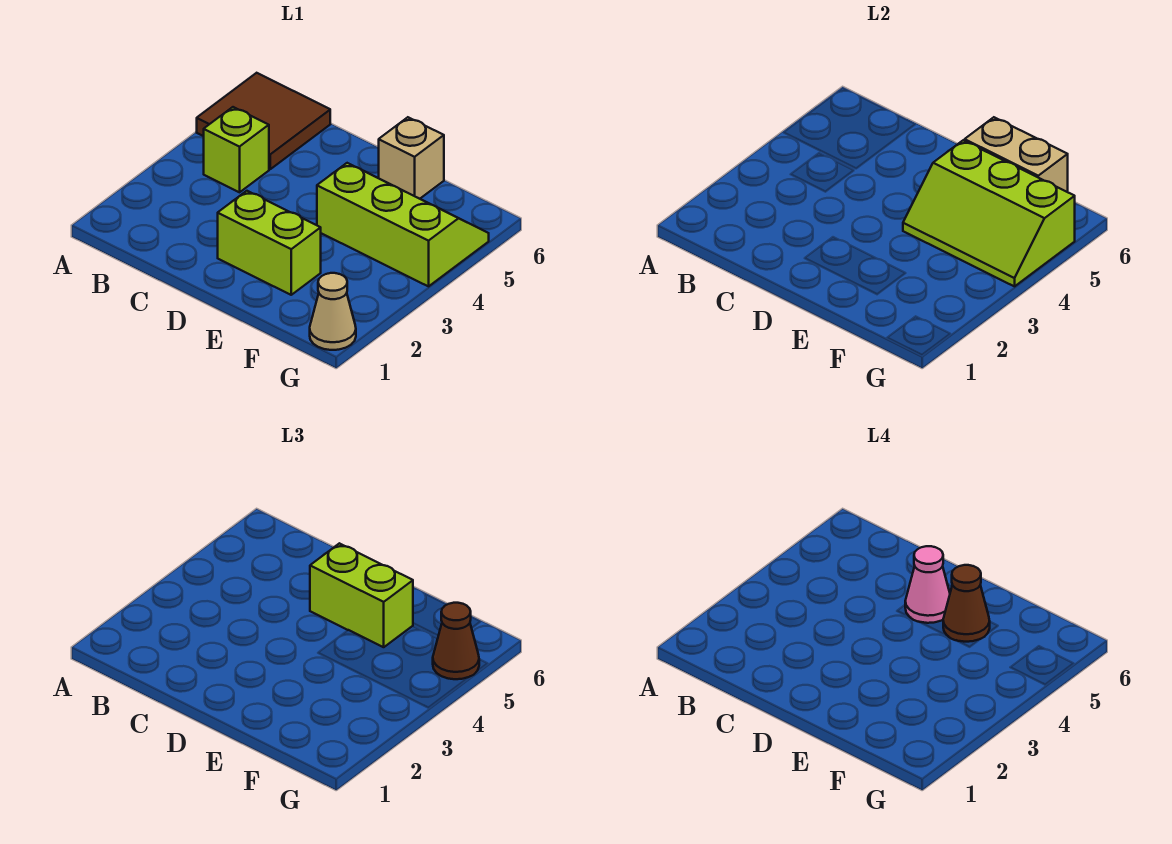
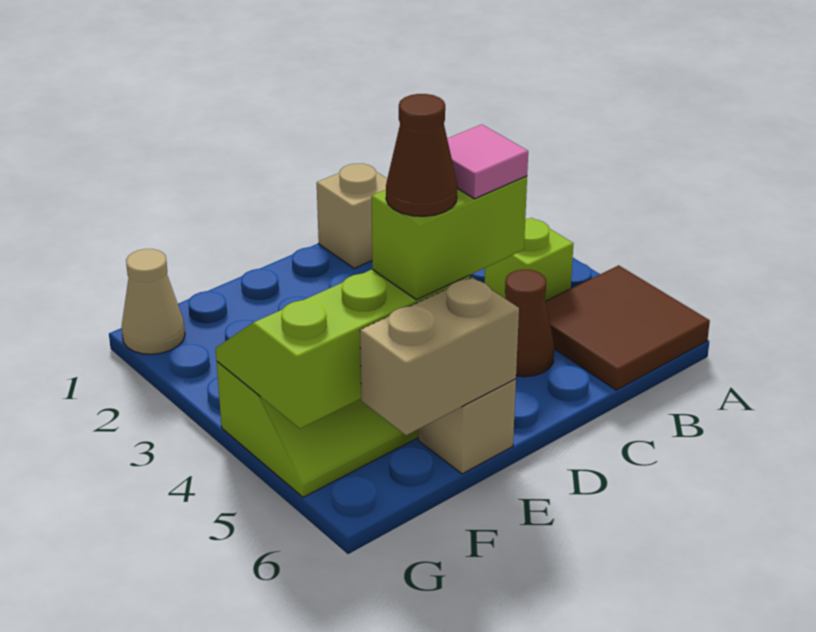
none -> tan brick C1 level 1
lime brick D2:E2 level 1 -> none
pink cone D5 level 4 -> pink tile D5 level 4
brown cone G5 level 3 -> brown cone C5 level 1

